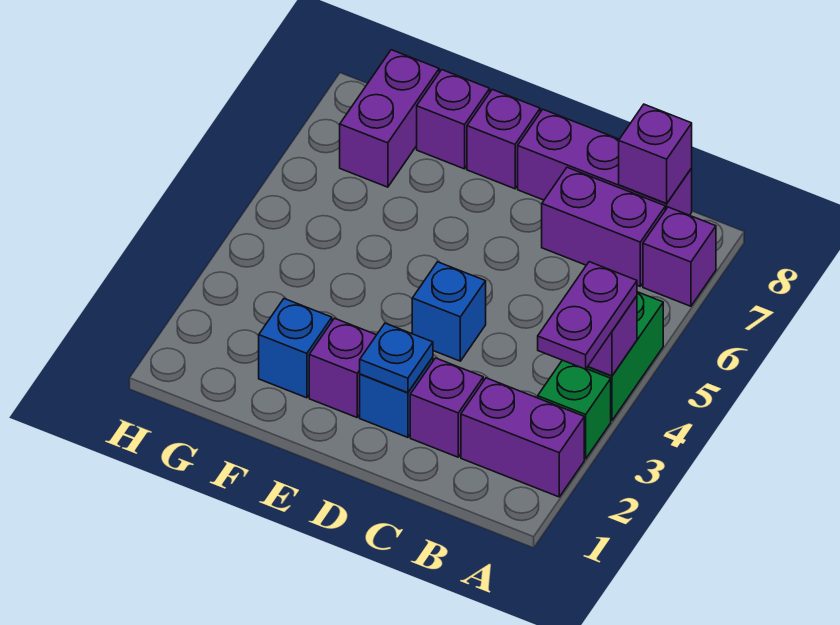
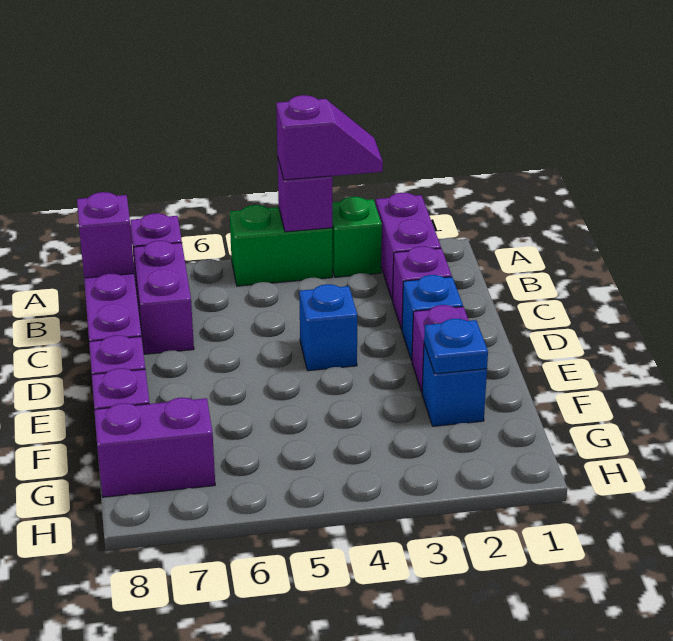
purple plate A3:A4 level 3 -> purple slope A3:A4 level 3 top 4
blue plate D2 level 2 -> blue plate F2 level 2

